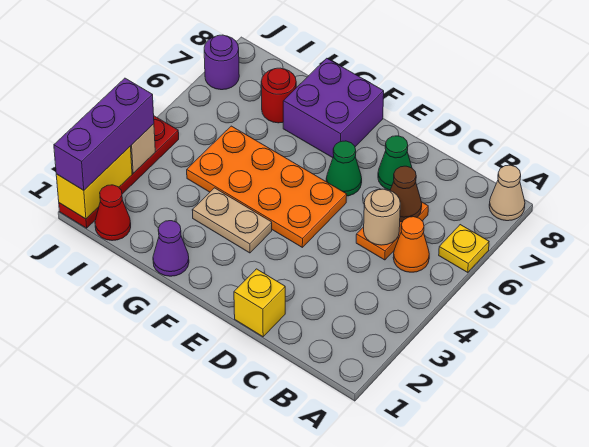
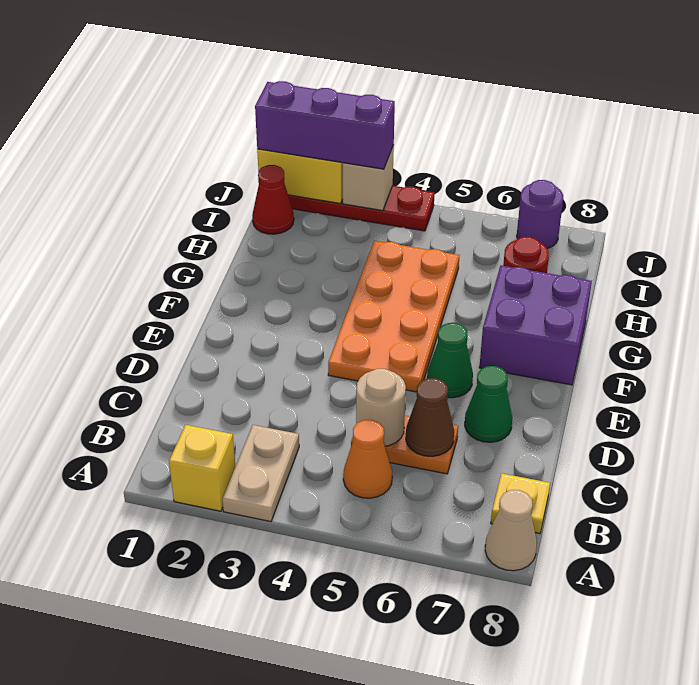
yellow plate A6 level 1 -> yellow plate B8 level 1
yellow brick D1 level 1 -> yellow brick A2 level 1
tan plate F3:G3 level 1 -> tan plate A3:B3 level 1
purple cone G1 level 1 -> none

